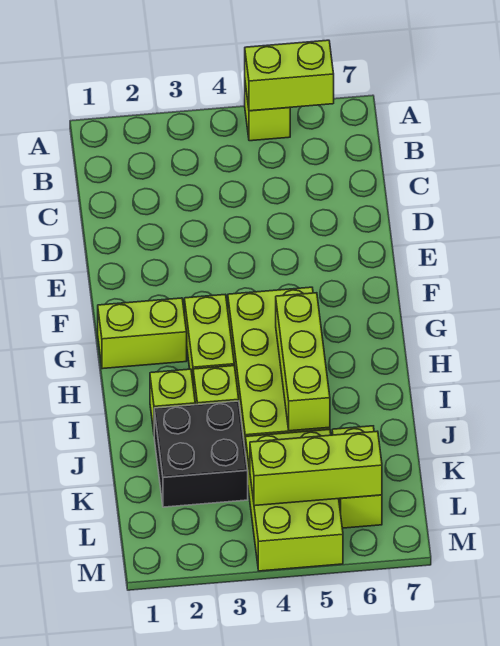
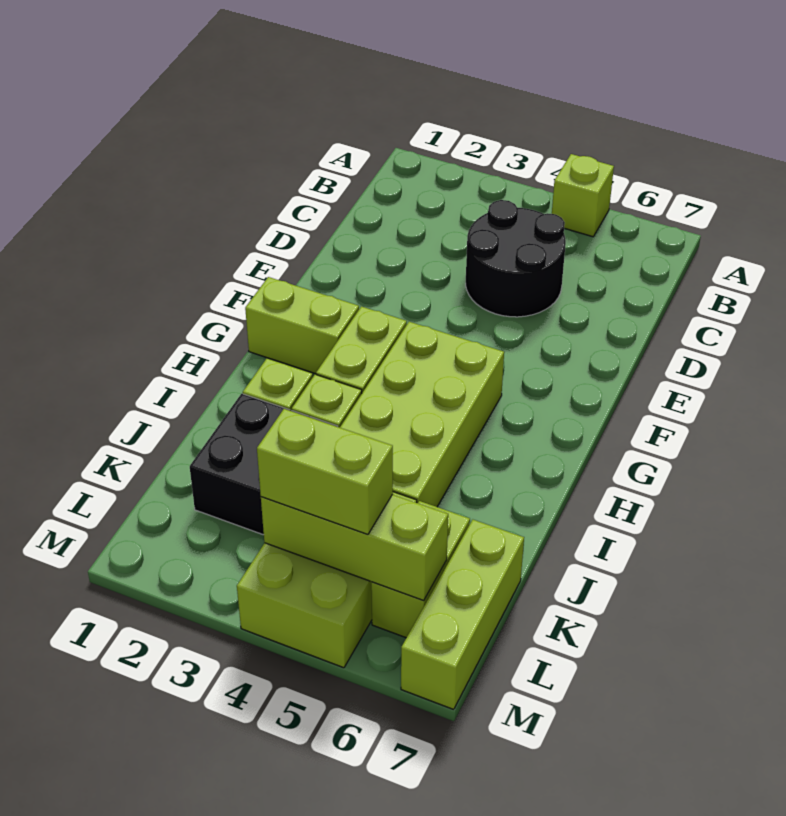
lime brick A5:A6 level 2 -> lime brick L4:L5 level 3
none -> black round brick C4:D5 level 1
lime brick H5:J5 level 2 -> lime brick K7:M7 level 1

